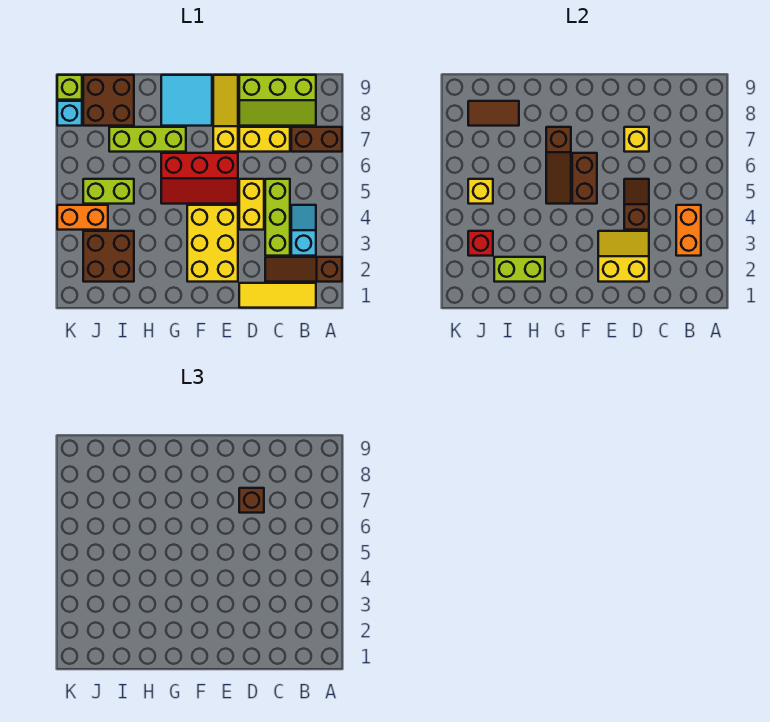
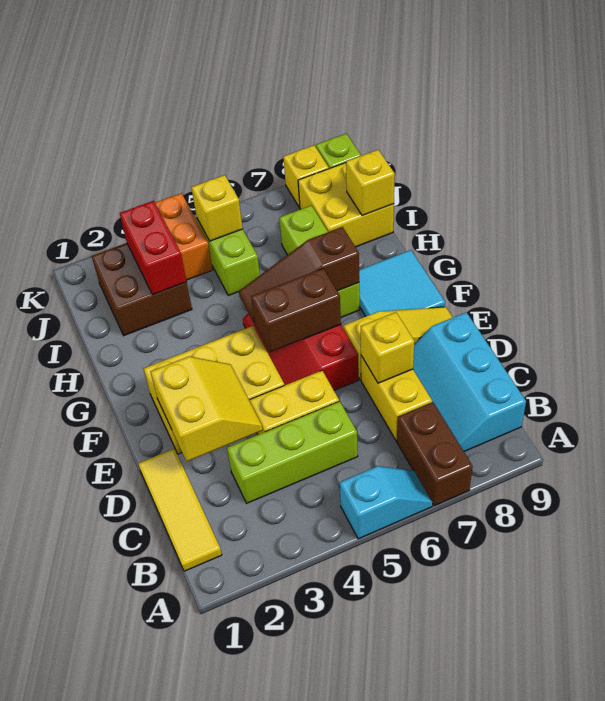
brown slope A2:C2 level 1 top A -> none
cyan slope B3:B4 level 1 top 3 -> cyan slope A5:A6 level 1 top 5
orange brick B3:B4 level 2 -> none
lime slope B8:D9 level 1 top 9 -> cyan slope B8:D9 level 1 top 9
brown slope D4:D5 level 2 top 4 -> none
brown brick D7 level 3 -> none
lime brick H2:I2 level 2 -> none
brown brick I8:J9 level 1 -> yellow brick I8:J9 level 1
brown tile I8:J8 level 2 -> none
none -> yellow brick I9 level 2
red brick J3 level 2 -> red brick I3:J3 level 2
cyan brick K8 level 1 -> yellow brick K8 level 1

